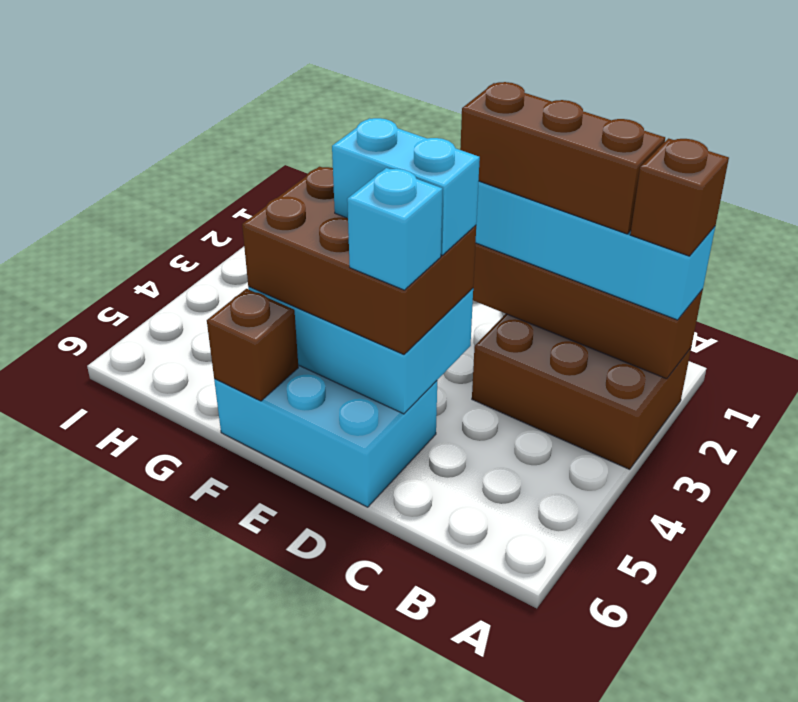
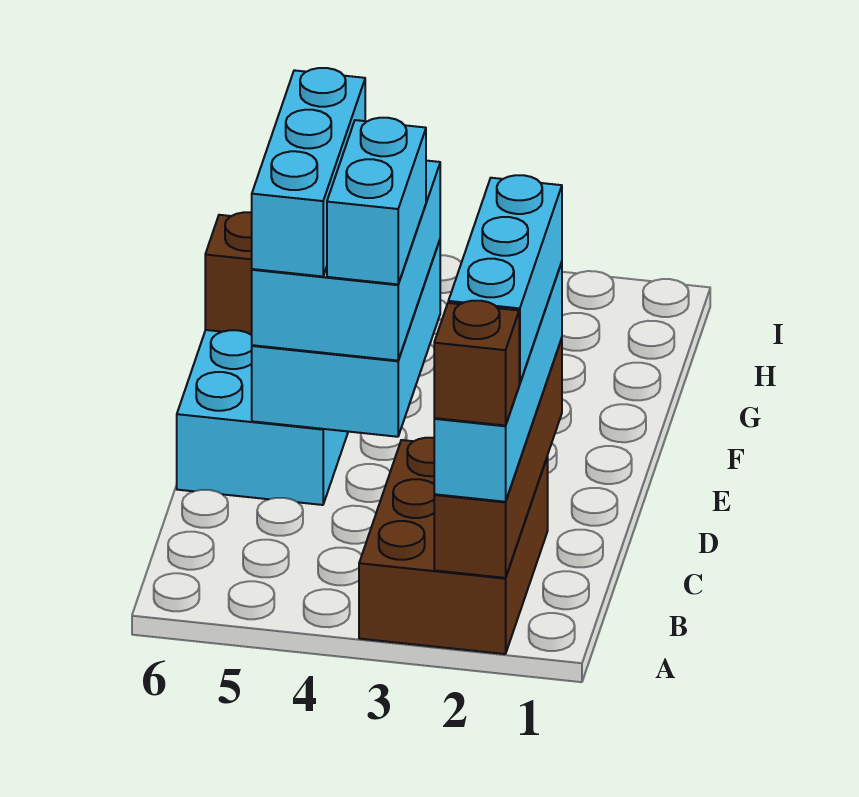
brown brick B2:D2 level 4 -> cyan brick B2:D2 level 4
brown brick D4:F5 level 3 -> cyan brick D4:F5 level 3
cyan brick D5 level 4 -> cyan brick D5:F5 level 4

